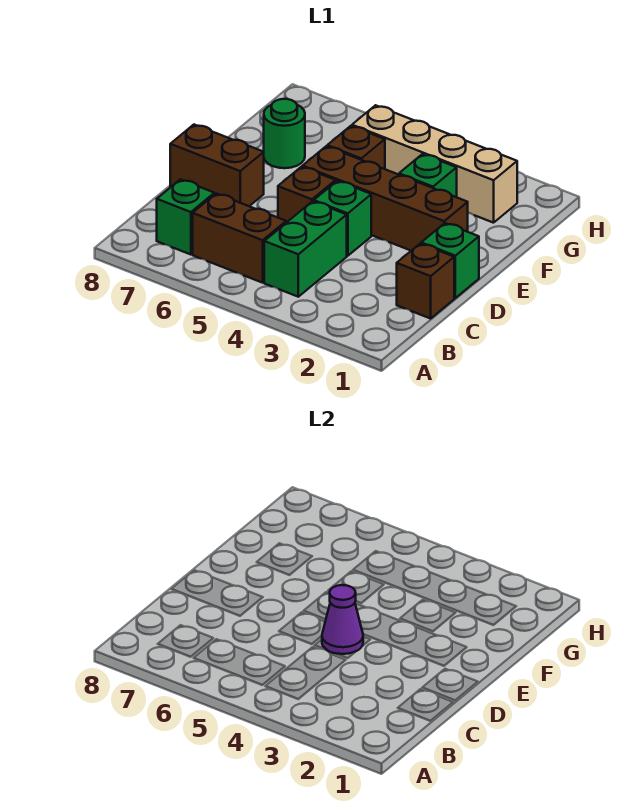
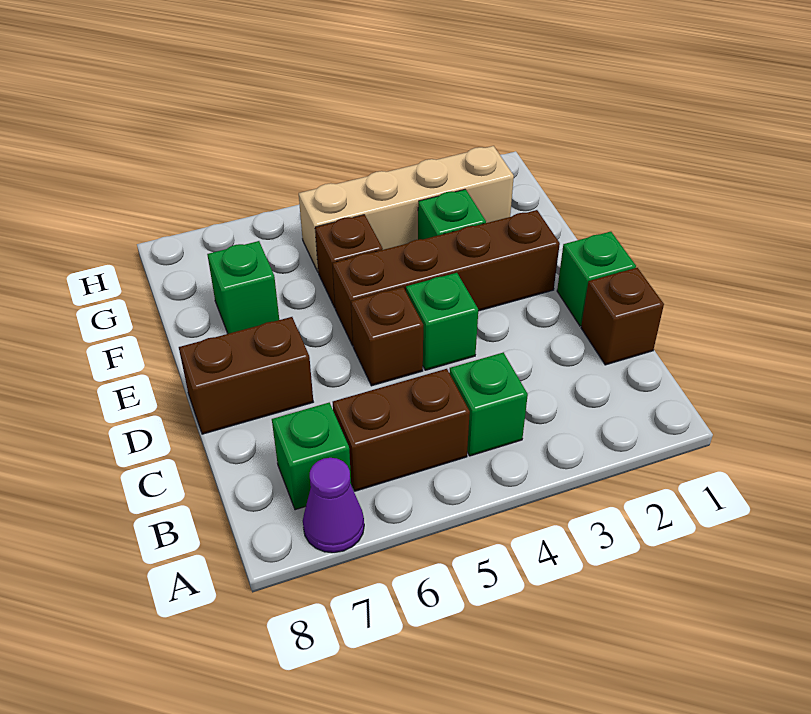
green brick B4:C4 level 1 -> green brick B4 level 1
purple cone D4 level 2 -> purple cone A7 level 1
green round brick F7 level 1 -> green brick F7 level 1

